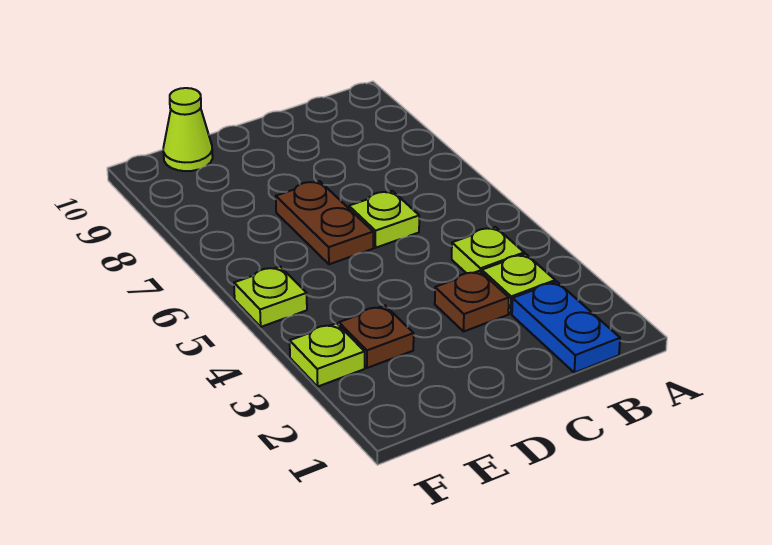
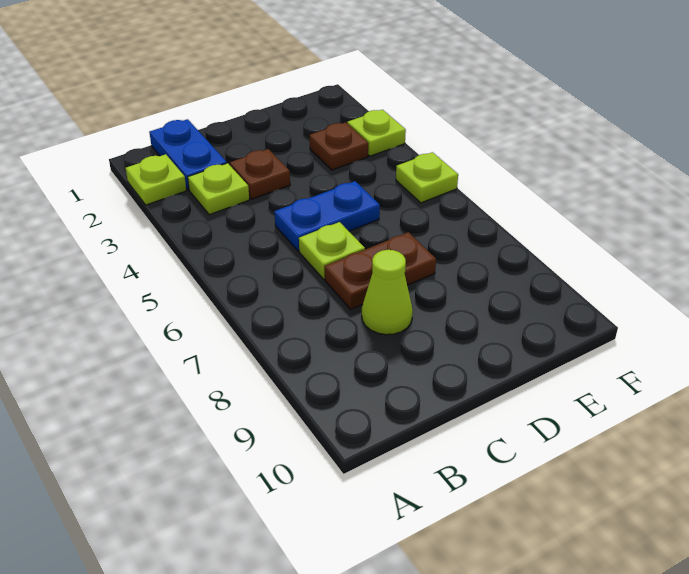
lime plate B4 level 1 -> lime plate A2 level 1
none -> blue plate C5:D5 level 1
brown plate D6:D7 level 1 -> brown plate C7:D7 level 1
lime cone E10 level 1 -> lime cone C8 level 1

